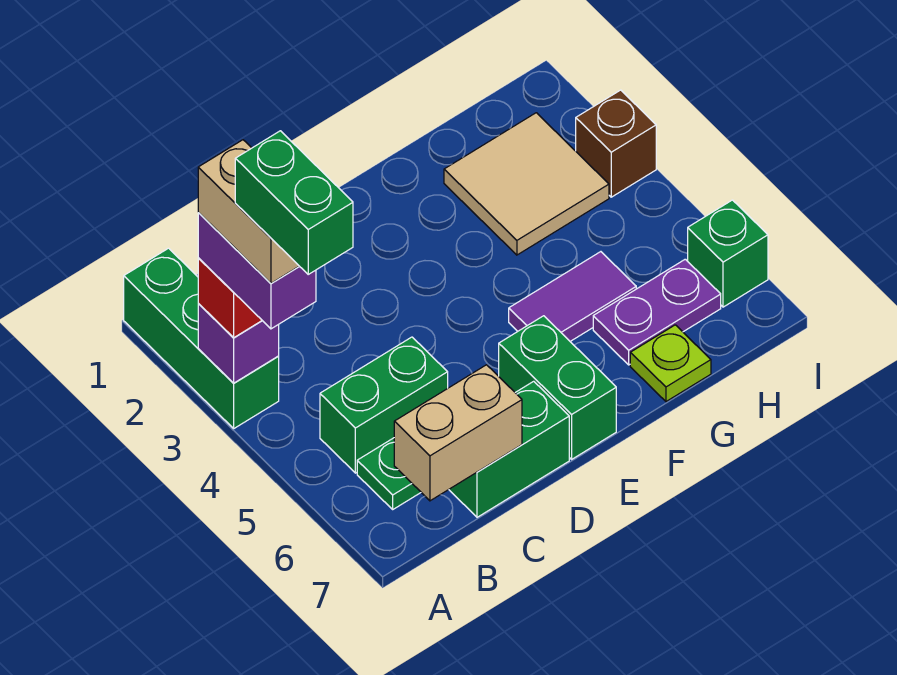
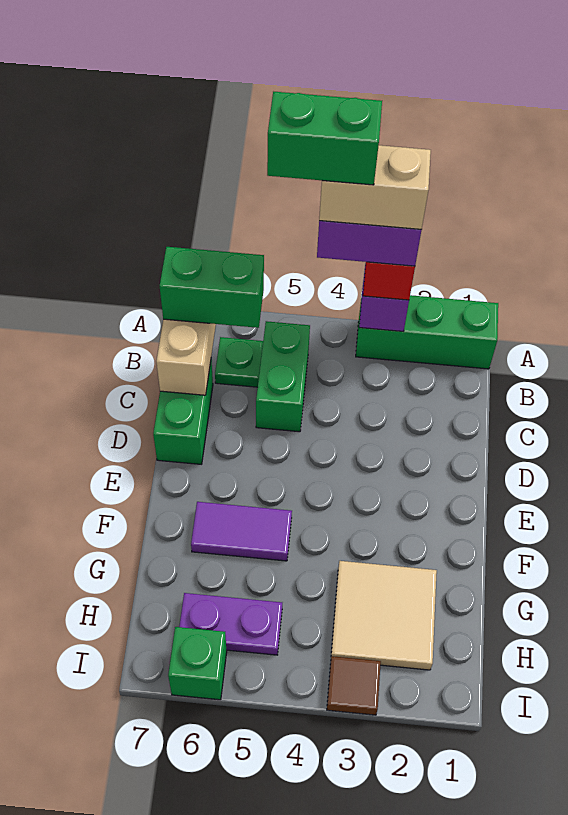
green brick E6:E7 level 1 -> green brick B6:B7 level 3
purple tile F5:G5 level 1 -> purple tile F5:F6 level 1
purple plate G6:H6 level 1 -> purple plate H5:H6 level 1
lime plate G7 level 1 -> none
brown brick I3 level 1 -> brown tile I3 level 1

